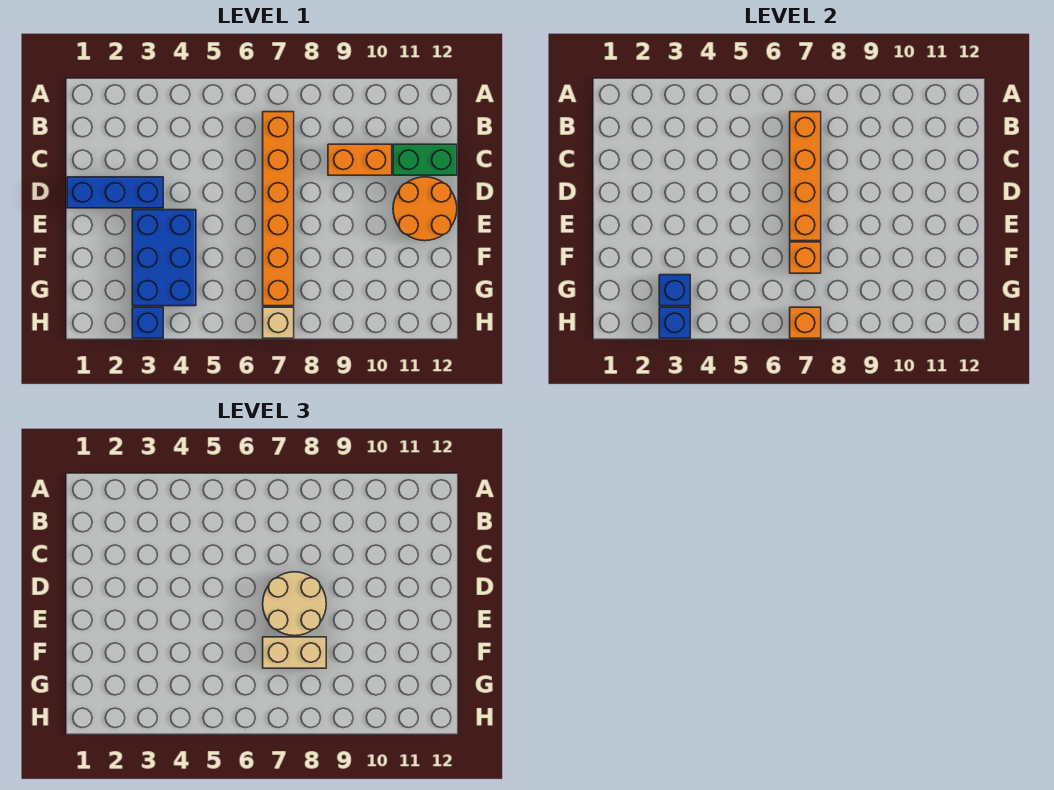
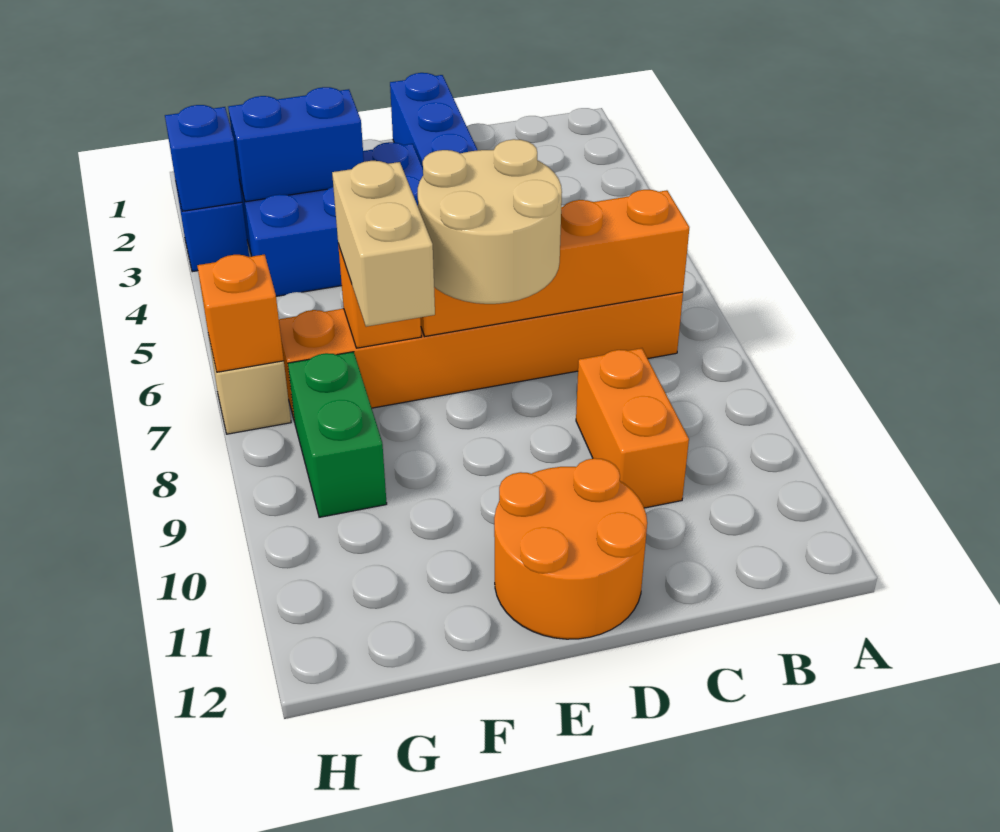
green brick C11:C12 level 1 -> green brick G8:G9 level 1
blue brick G3 level 2 -> blue brick F3:G3 level 2

